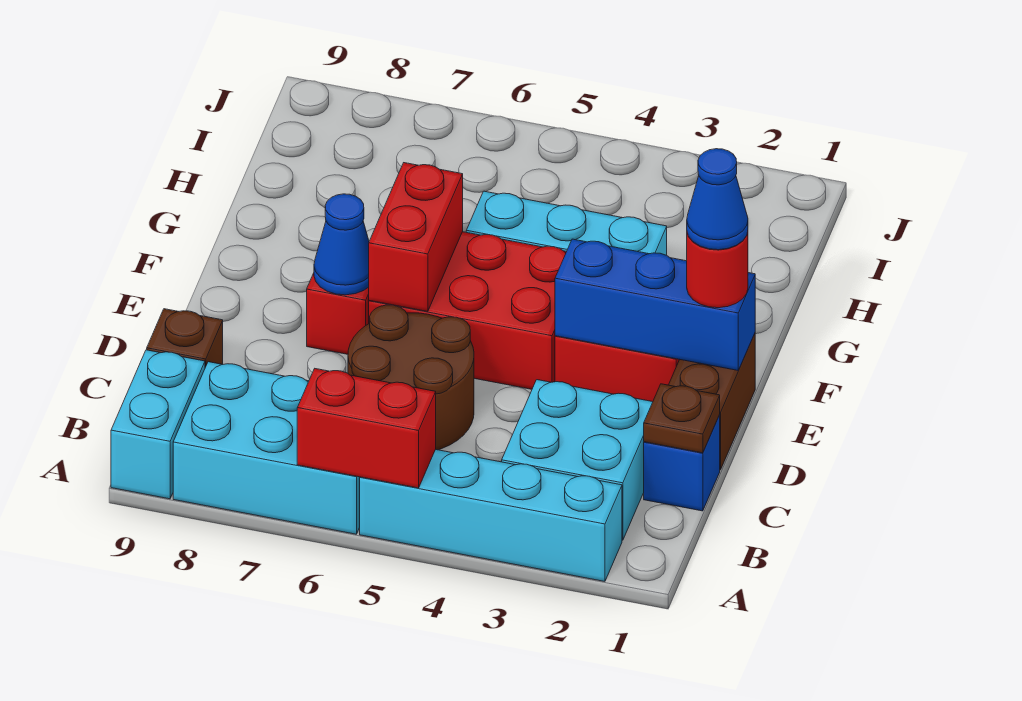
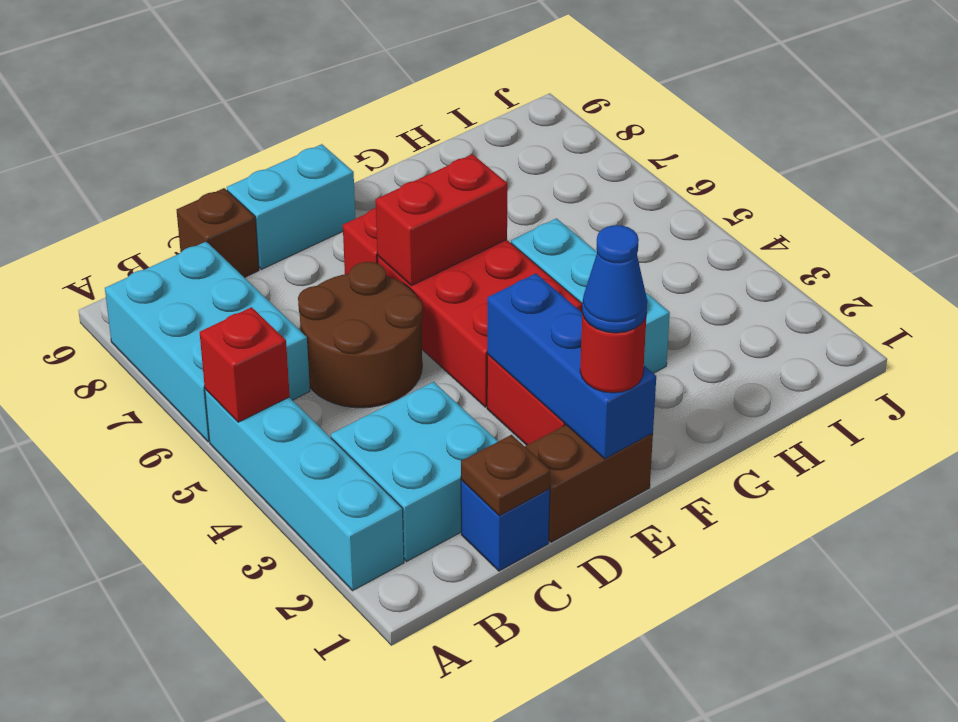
red brick A5:A6 level 2 -> red brick A5 level 2
cyan brick A9:B9 level 1 -> cyan brick D9:E9 level 1
blue cone E7 level 2 -> none

